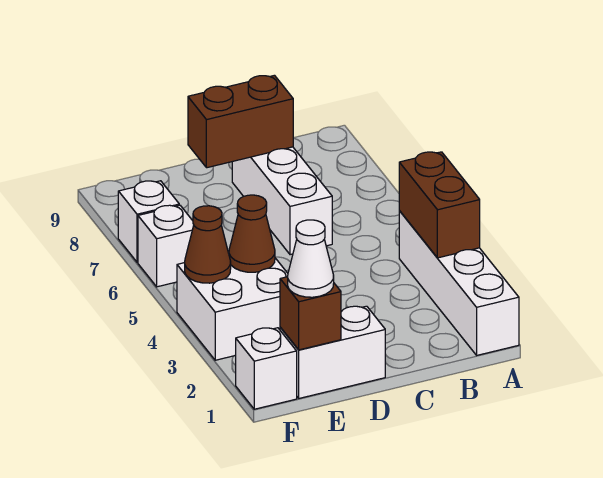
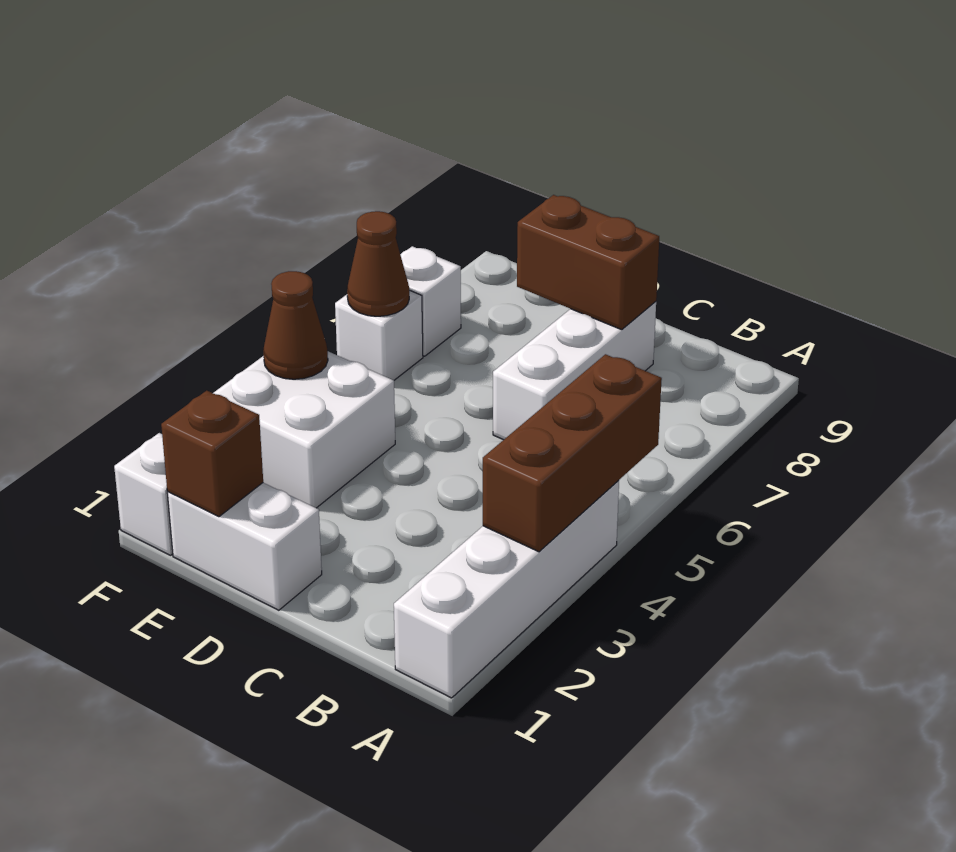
brown brick A3:A4 level 2 -> brown brick A3:A5 level 2
white cone E1 level 3 -> none
brown cone E4 level 2 -> brown cone F6 level 2

